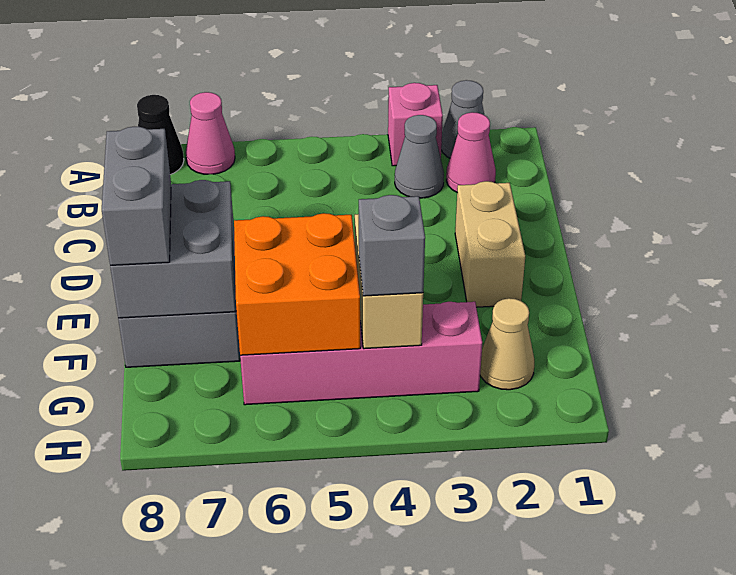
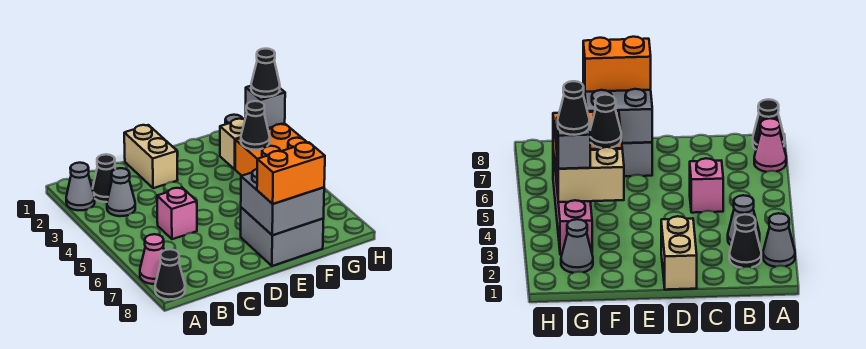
pink brick A3 level 1 -> pink brick C5 level 1
pink cone B2 level 1 -> black cone B2 level 1
tan brick D2:E2 level 1 -> tan brick D1:D2 level 1
grey brick E8:F8 level 3 -> orange brick E8:F8 level 3
none -> black cone F5 level 3
tan cone G2 level 1 -> grey cone G2 level 1
none -> black cone G4 level 4

